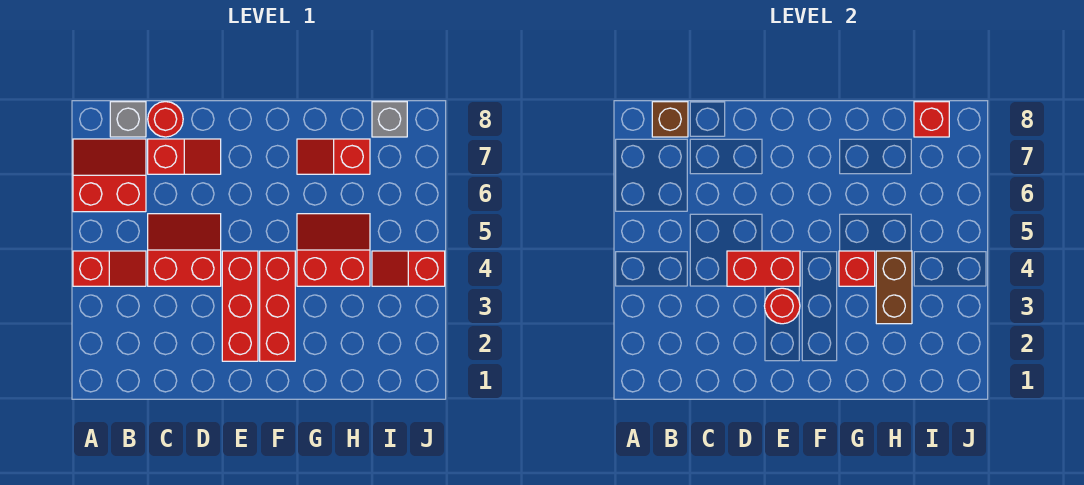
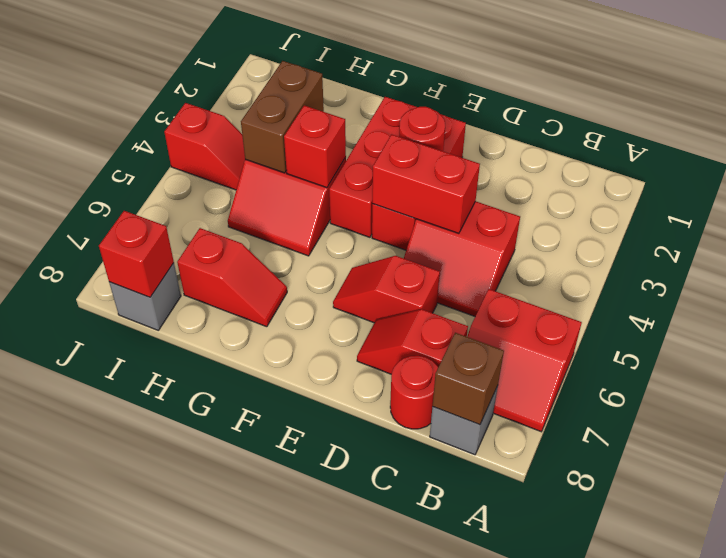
red slope A4:B4 level 1 top A -> red slope D6:E6 level 1 top D

